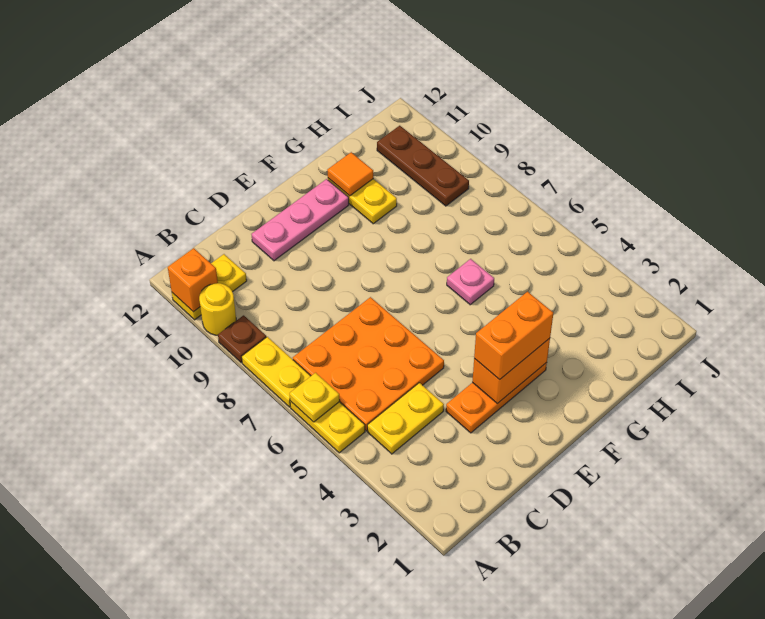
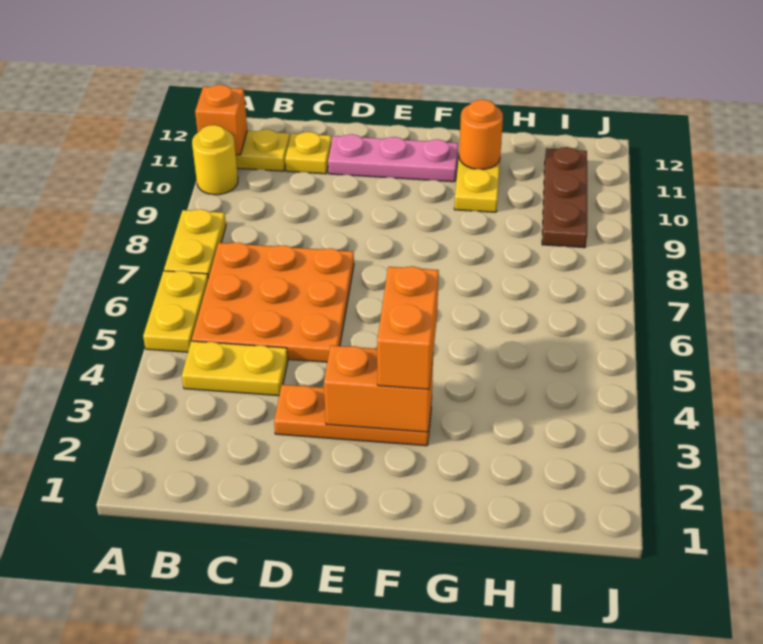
yellow plate A6 level 2 -> yellow plate C11 level 1
brown plate A9 level 1 -> none
orange brick E3:F3 level 3 -> orange brick F3:F4 level 3
pink plate G6 level 1 -> none
orange tile G11 level 2 -> orange round brick G11 level 2

